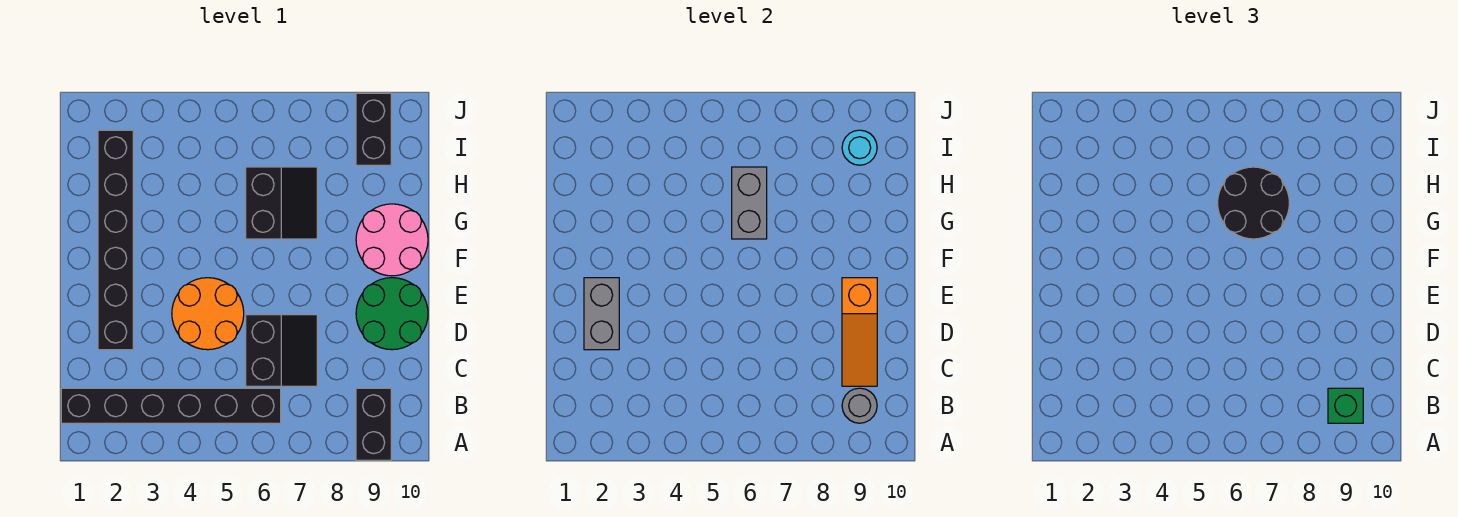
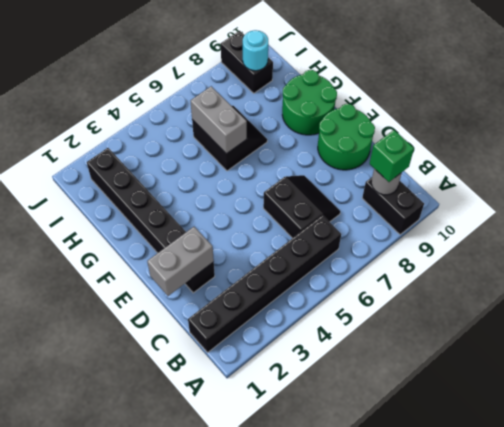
orange slope C9:E9 level 2 top E -> none
grey brick D2:E2 level 2 -> grey brick D1:D2 level 2
orange round brick D4:E5 level 1 -> none
pink round brick F9:G10 level 1 -> green round brick F9:G10 level 1
black round brick G6:H7 level 3 -> none

